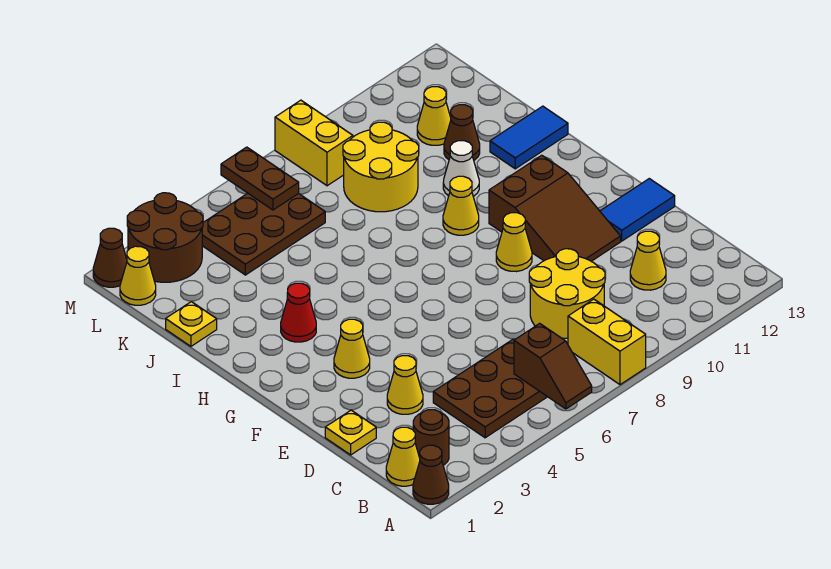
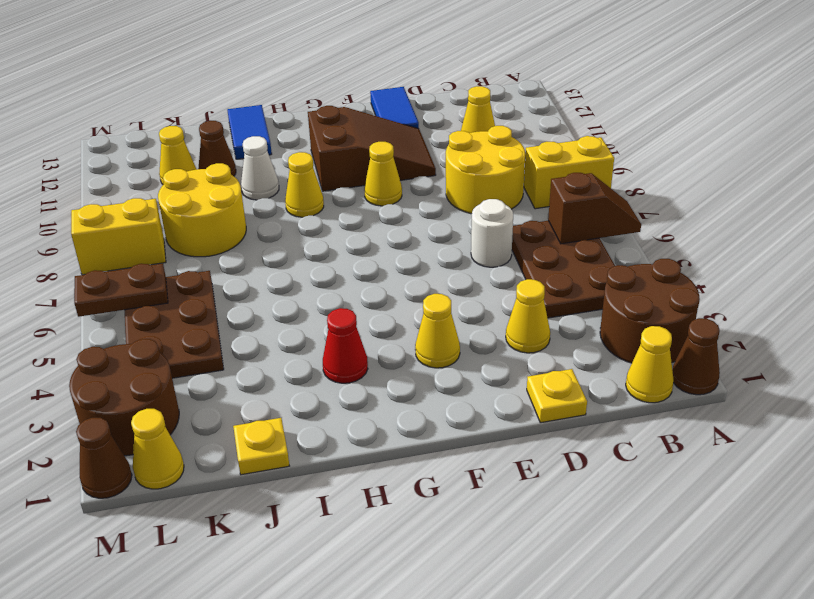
brown round brick B2 level 1 -> brown round brick A2:B3 level 1
none -> white round brick D6 level 1

